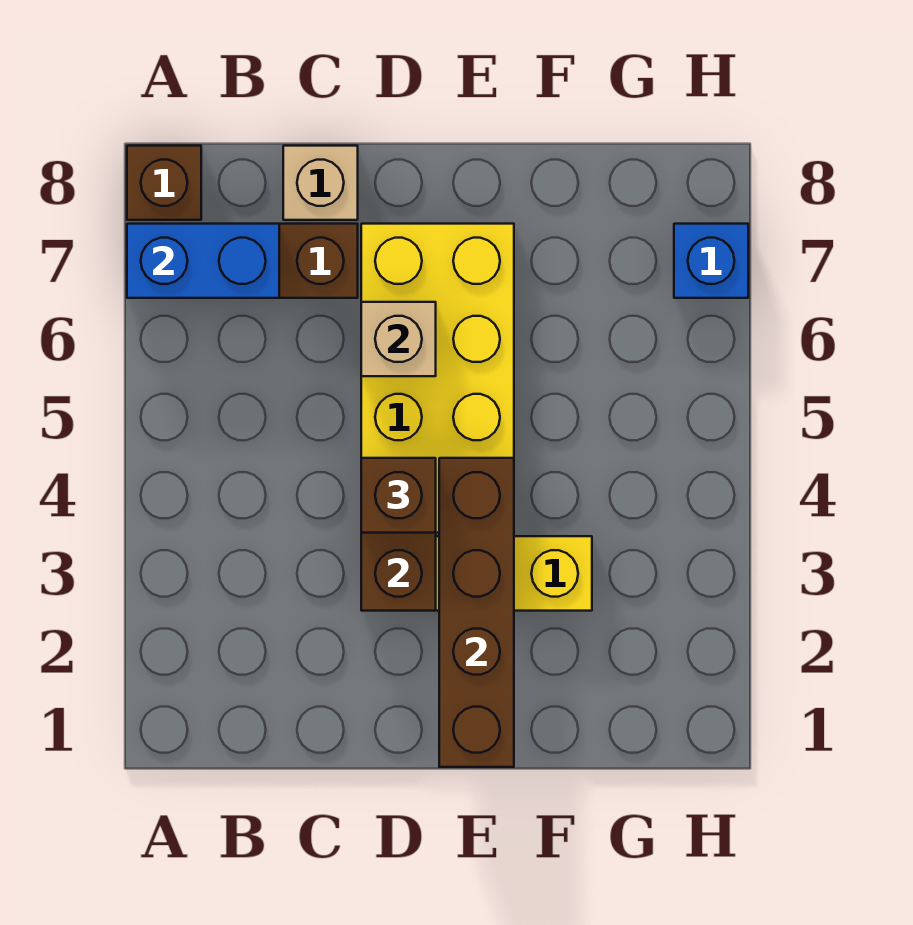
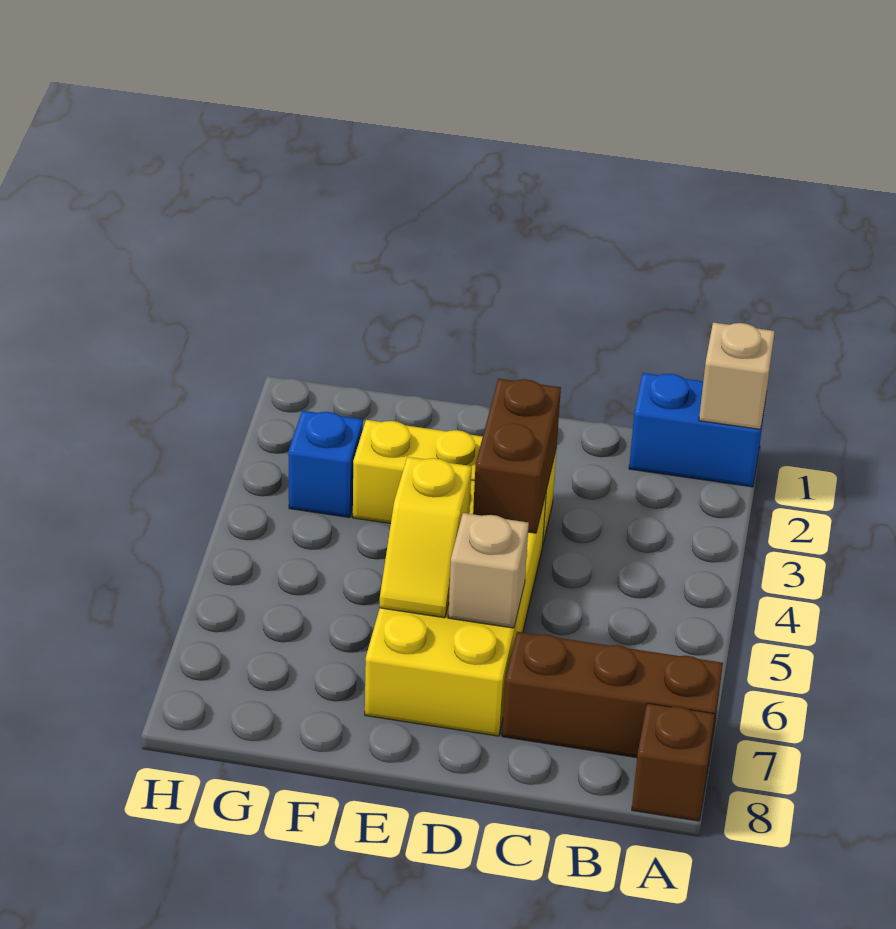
blue brick A7:B7 level 2 -> blue brick A1:B1 level 1
tan brick C8 level 1 -> tan brick A1 level 2
brown brick D4 level 3 -> none
brown brick E1:E4 level 2 -> none
none -> yellow slope E5:E6 level 2 top 5
blue brick H7 level 1 -> blue brick G3 level 1

